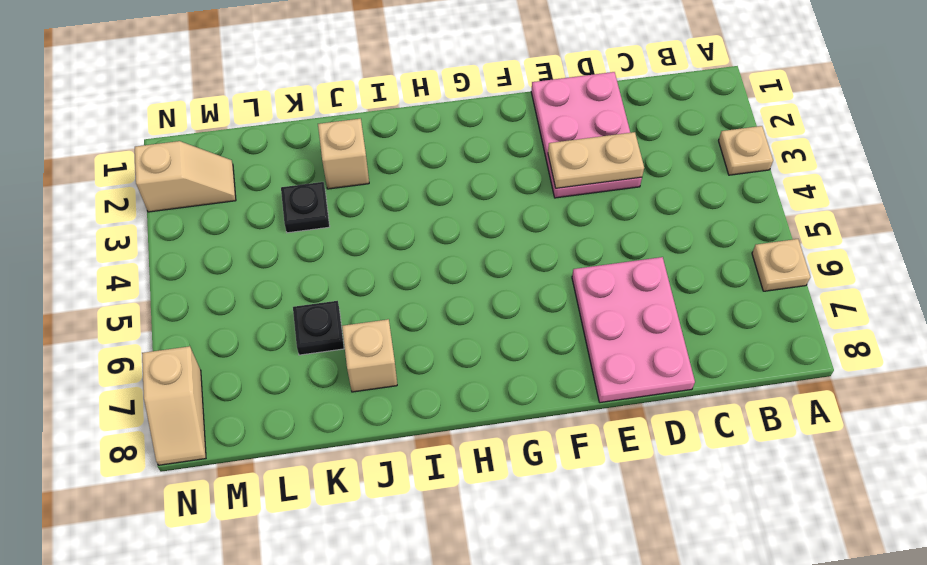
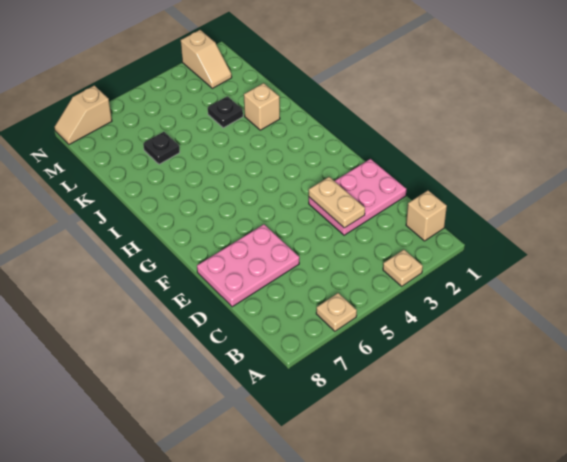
tan brick J7 level 1 -> tan brick B1 level 1

